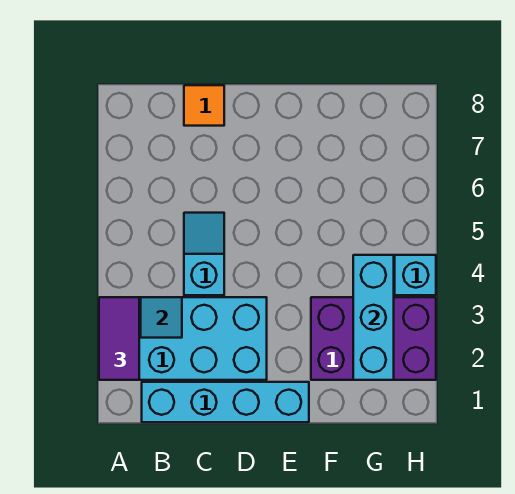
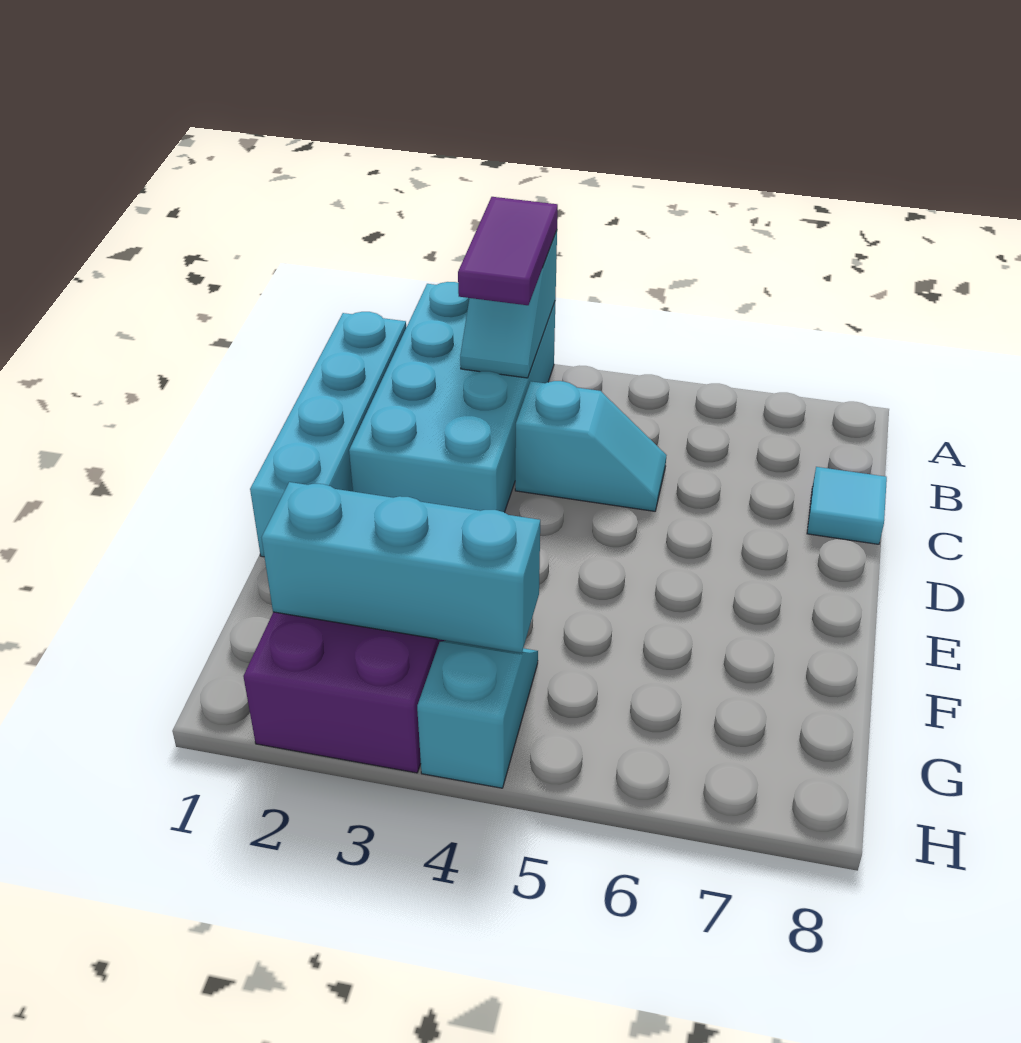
purple tile A2:A3 level 3 -> purple tile A3:B3 level 3
orange tile C8 level 1 -> cyan tile C8 level 1

